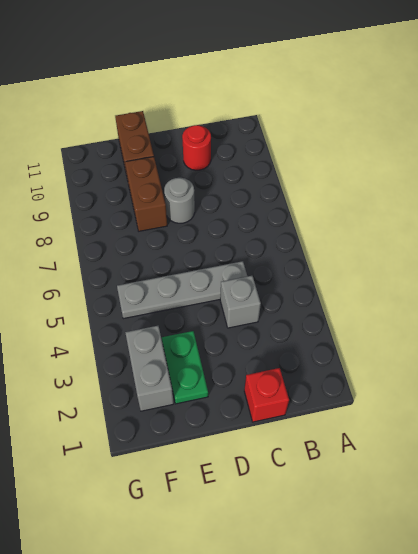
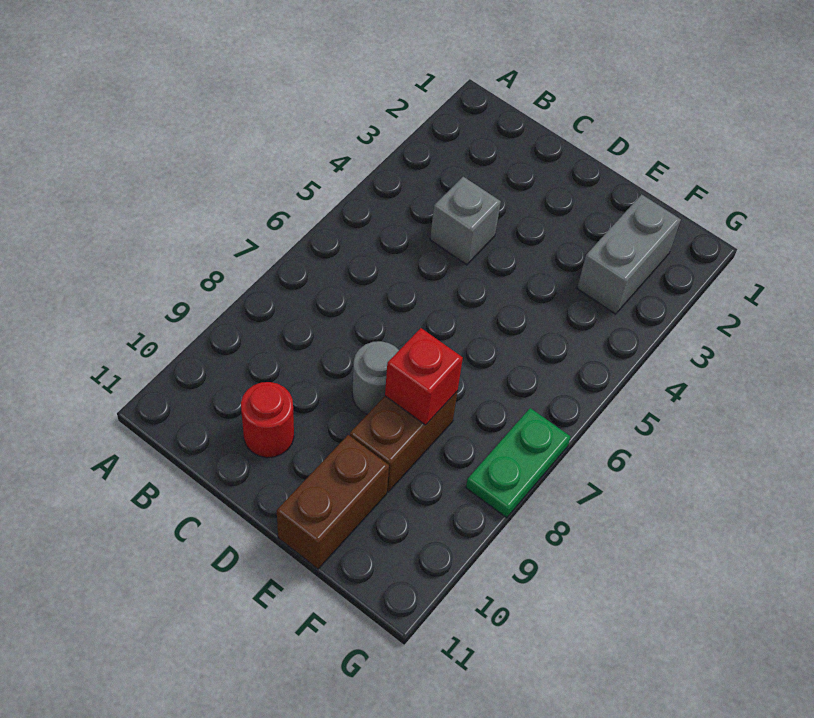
red brick C1 level 1 -> red brick E8 level 2
grey plate C5:F5 level 1 -> none
green plate E2:E3 level 1 -> green plate G7:G8 level 1

